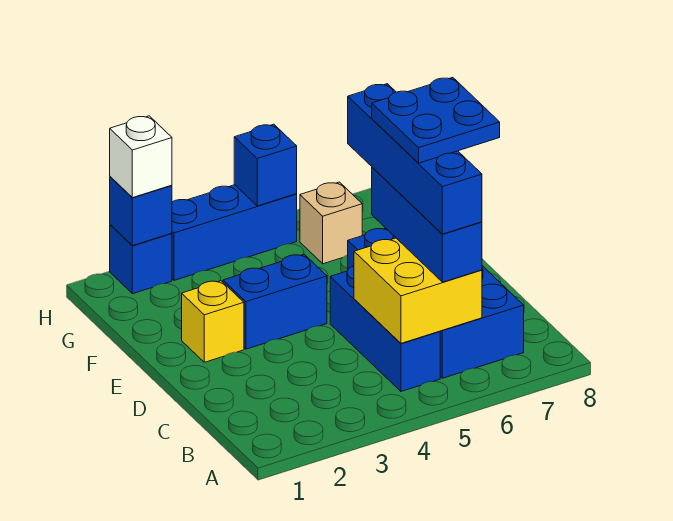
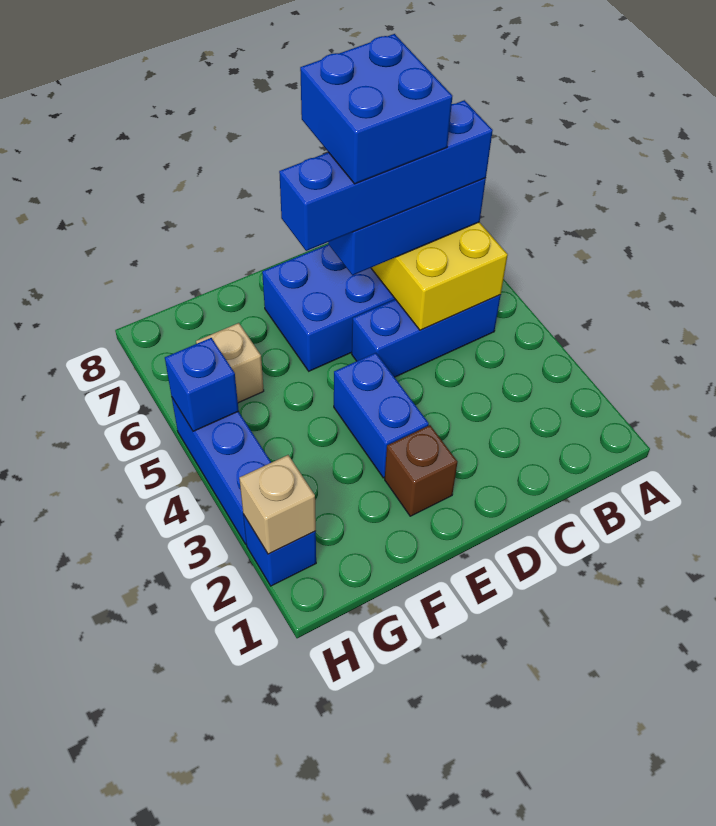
blue plate C6:D7 level 5 -> blue brick C6:D7 level 5
yellow brick E2 level 1 -> brown brick E2 level 1
blue brick H2 level 2 -> tan brick H2 level 2
white brick H2 level 3 -> none

